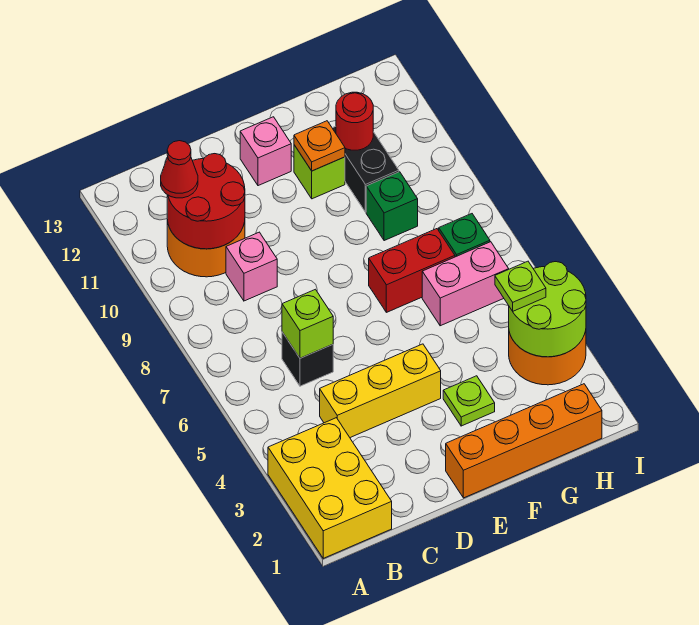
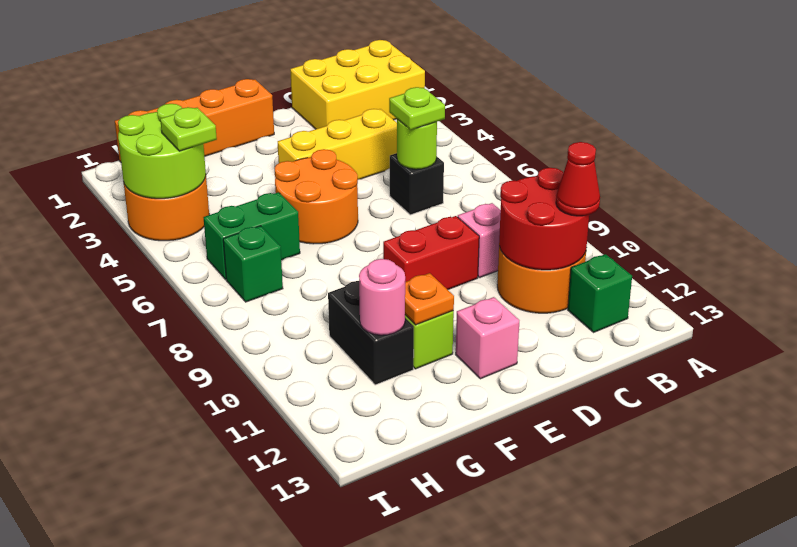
yellow brick A1:B3 level 1 -> yellow brick A1:C2 level 1
lime brick C6 level 2 -> lime round brick C6 level 2
none -> orange round brick E5:F6 level 1
lime plate F3 level 1 -> lime plate C6 level 3
red brick F7:G7 level 1 -> red brick D9:E9 level 1
pink brick G6:H6 level 1 -> green brick G6:H6 level 1
green brick G9 level 1 -> green brick B12 level 1
red round brick G11 level 2 -> pink round brick G11 level 2

